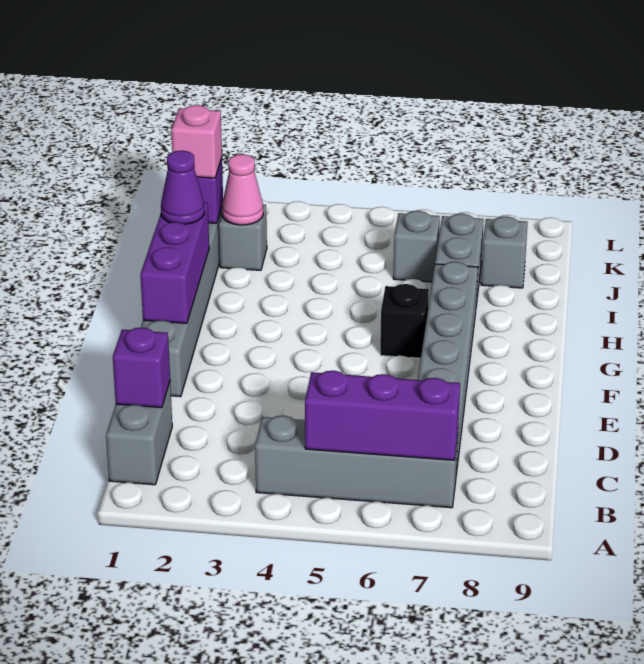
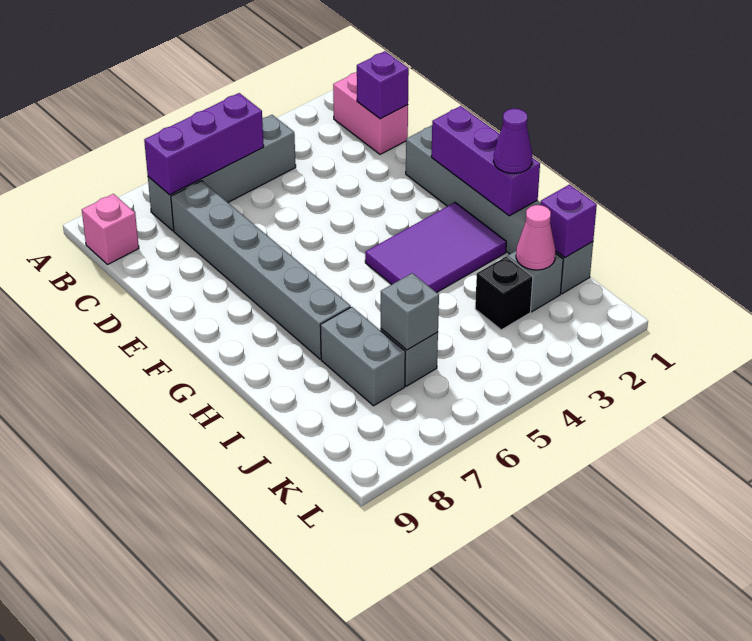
grey brick B1:C1 level 1 -> pink brick B1:C1 level 1
none -> purple tile G2:H4 level 1
black brick G6 level 1 -> black brick J3 level 1
pink brick J1 level 3 -> pink brick B9 level 1
grey brick J8 level 1 -> grey brick J6 level 2

